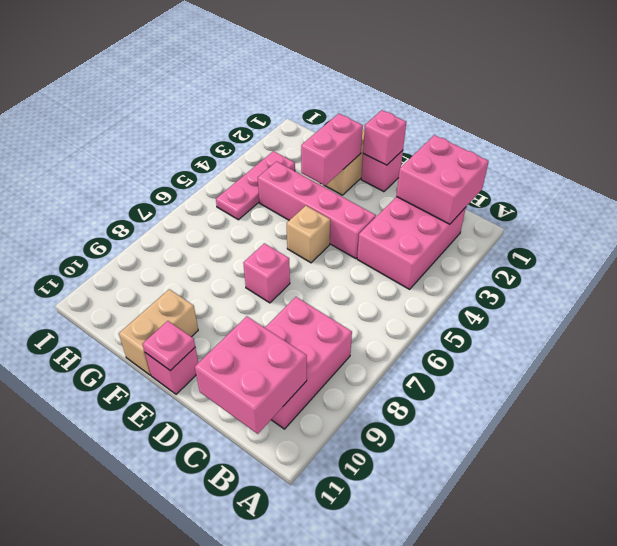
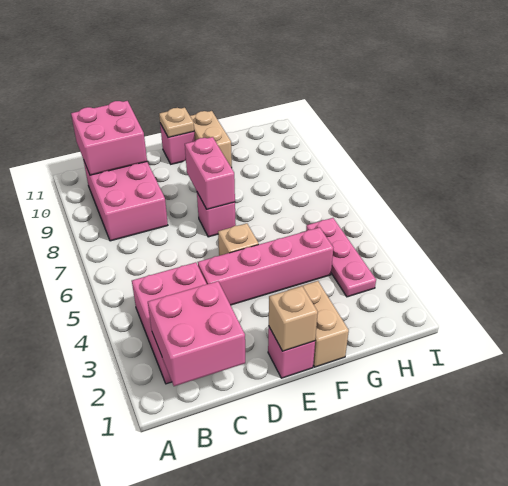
pink brick E1 level 2 -> tan brick E1 level 2
pink plate E11 level 2 -> tan plate E11 level 2
pink brick F2:F3 level 2 -> pink brick E7:E8 level 2

